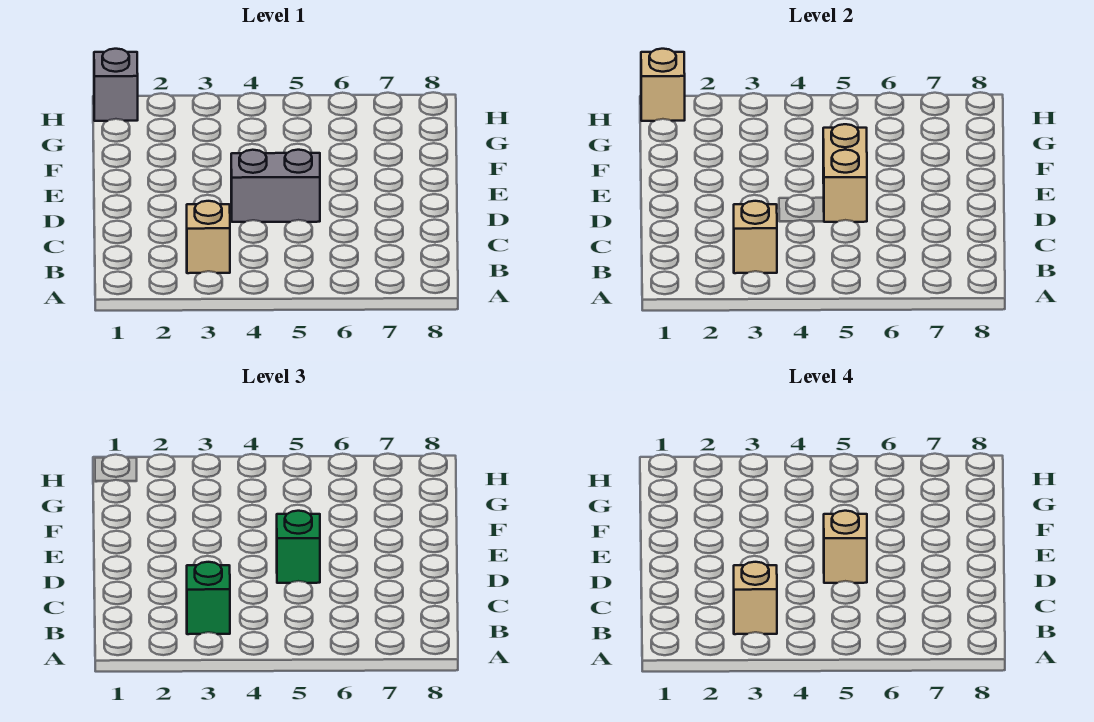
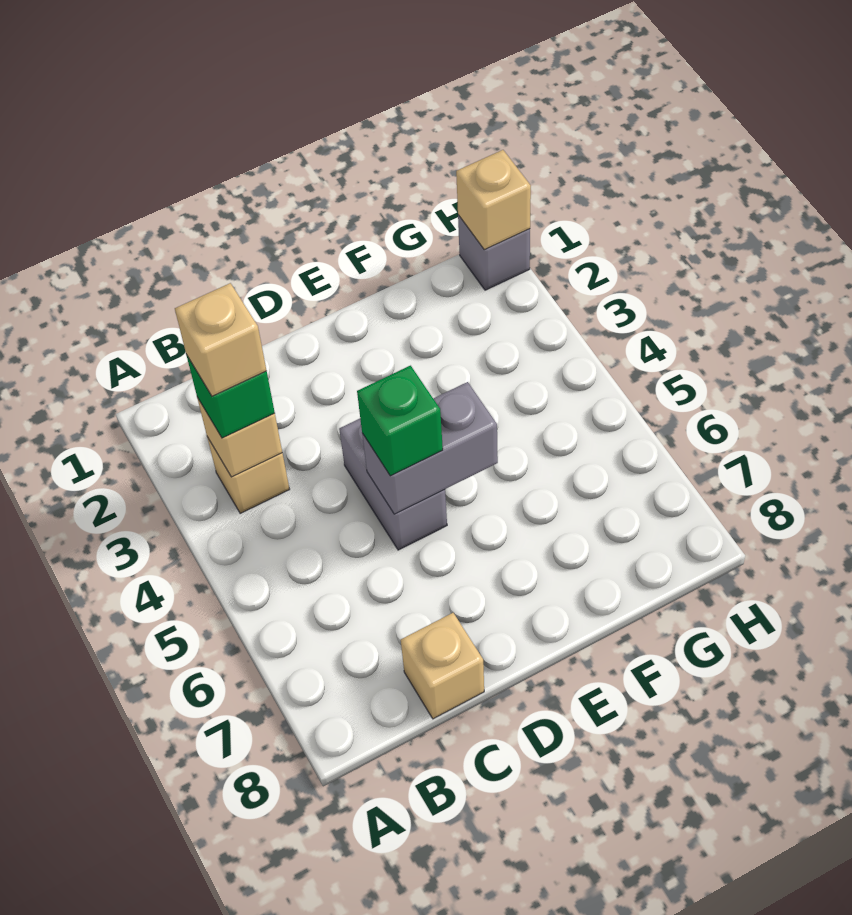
tan brick D5:E5 level 2 -> grey brick D5:E5 level 2
tan brick D5 level 4 -> tan brick C8 level 1

